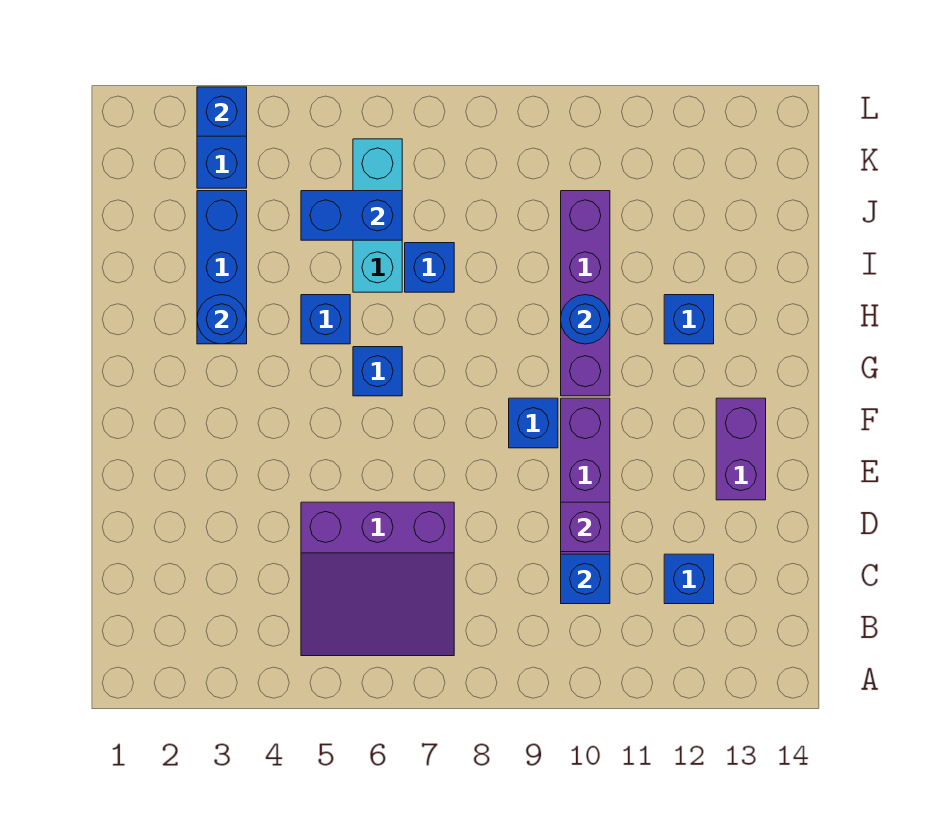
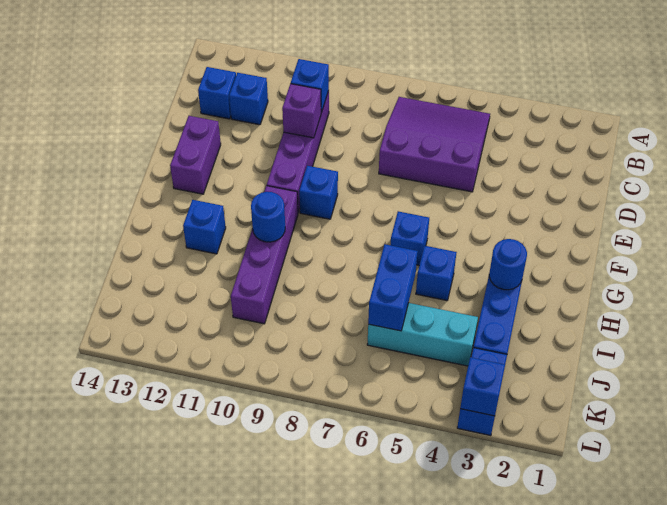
cyan brick I6:K6 level 1 -> cyan brick J4:J6 level 1
blue brick I7 level 1 -> blue brick C13 level 1
blue brick J5:J6 level 2 -> blue brick I6:J6 level 2

